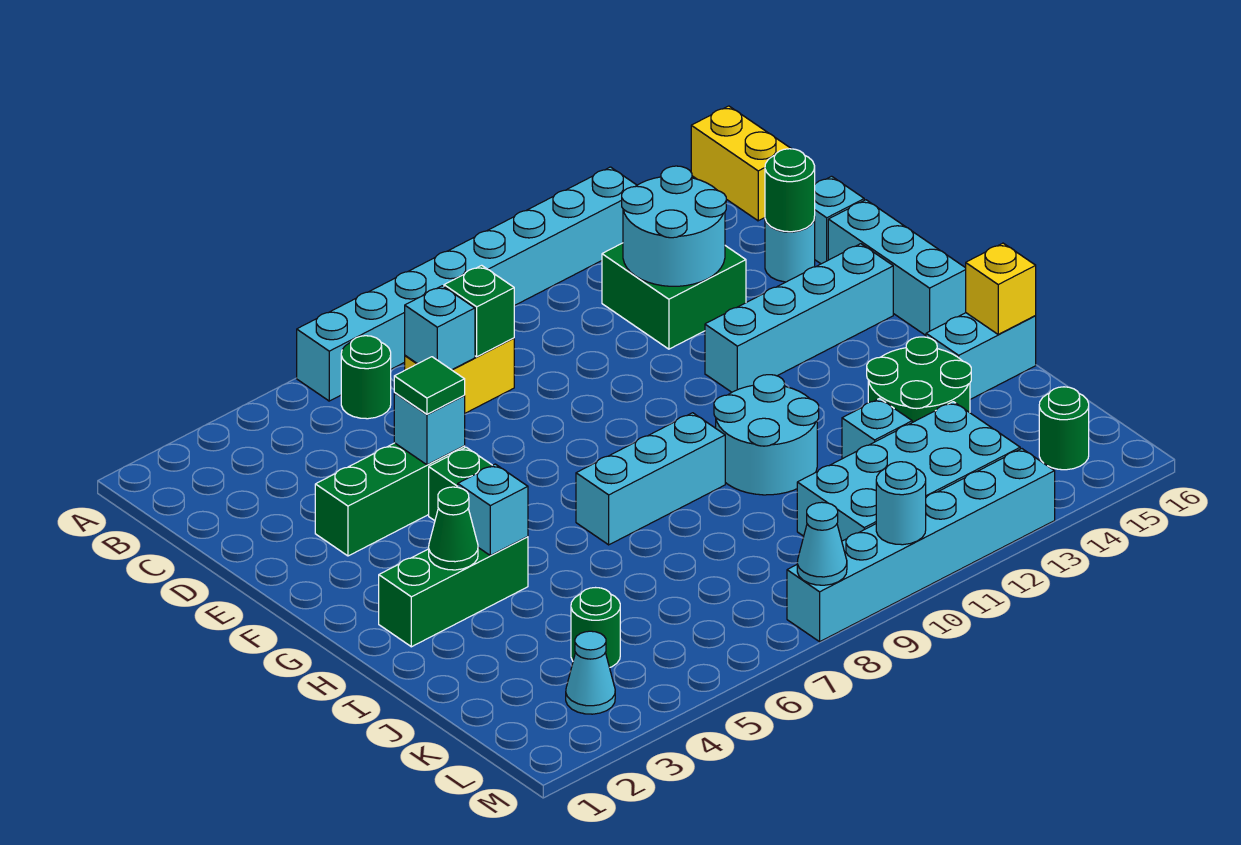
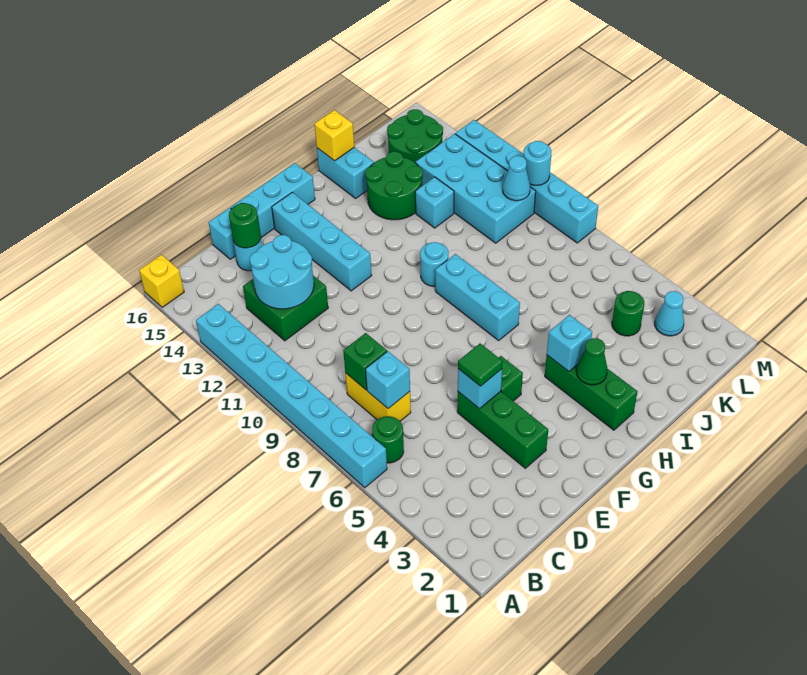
yellow brick A16:B16 level 1 -> yellow brick A16 level 1
cyan round brick H10:I11 level 1 -> cyan round brick H10 level 1
green round brick L15 level 1 -> green round brick K14:L15 level 1
cyan cone M8 level 2 -> cyan cone L10 level 2

